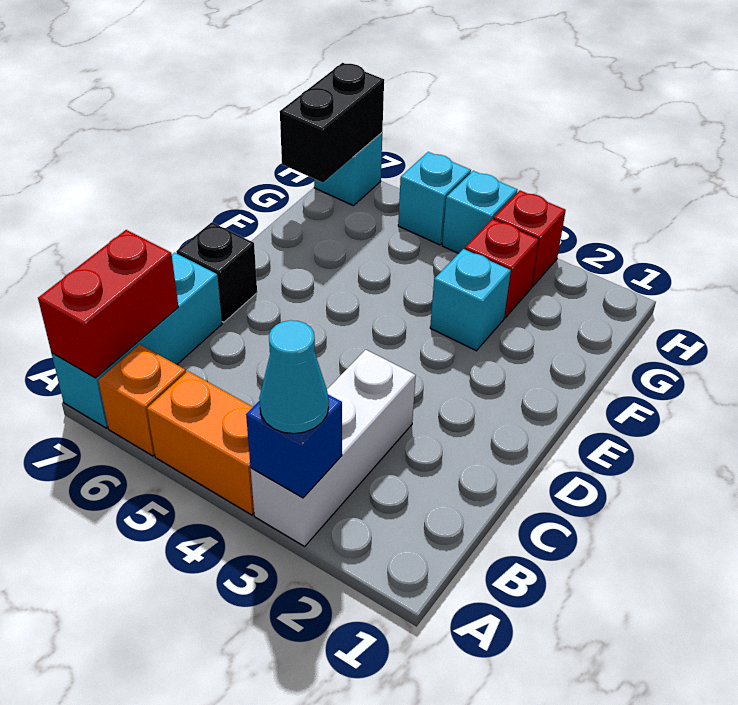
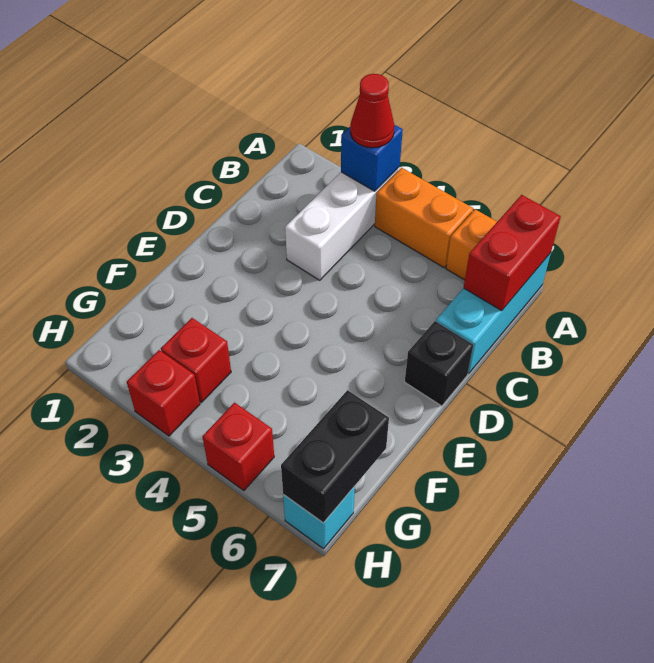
cyan cone A3 level 3 -> red cone A3 level 3
cyan brick F3 level 1 -> none
cyan brick H4 level 1 -> none
cyan brick H5 level 1 -> red brick H5 level 1

